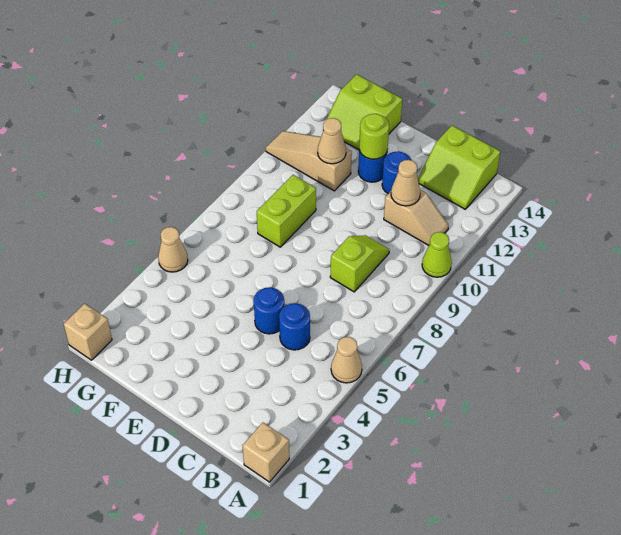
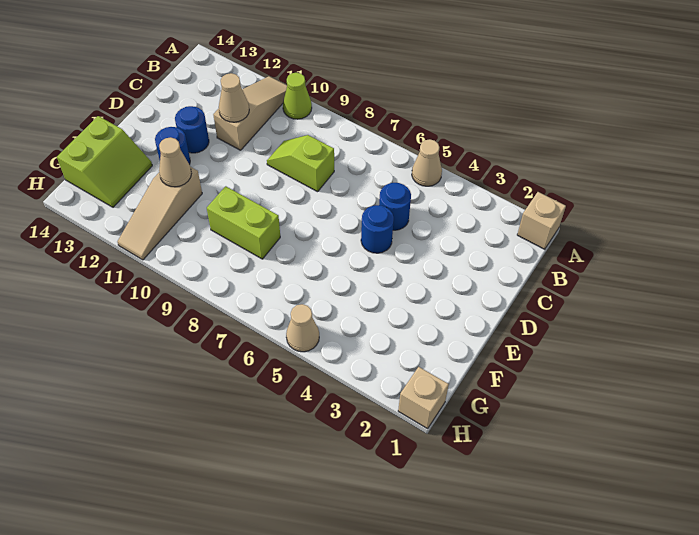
tan slope B11:C11 level 1 top C -> tan slope A11:C11 level 1 top C
lime slope B13:C14 level 1 top 14 -> none
lime round brick E12 level 2 -> none

